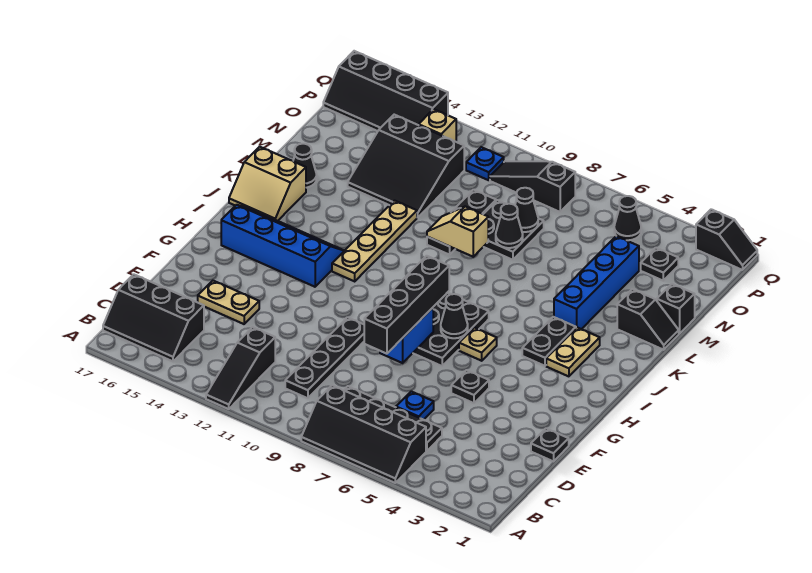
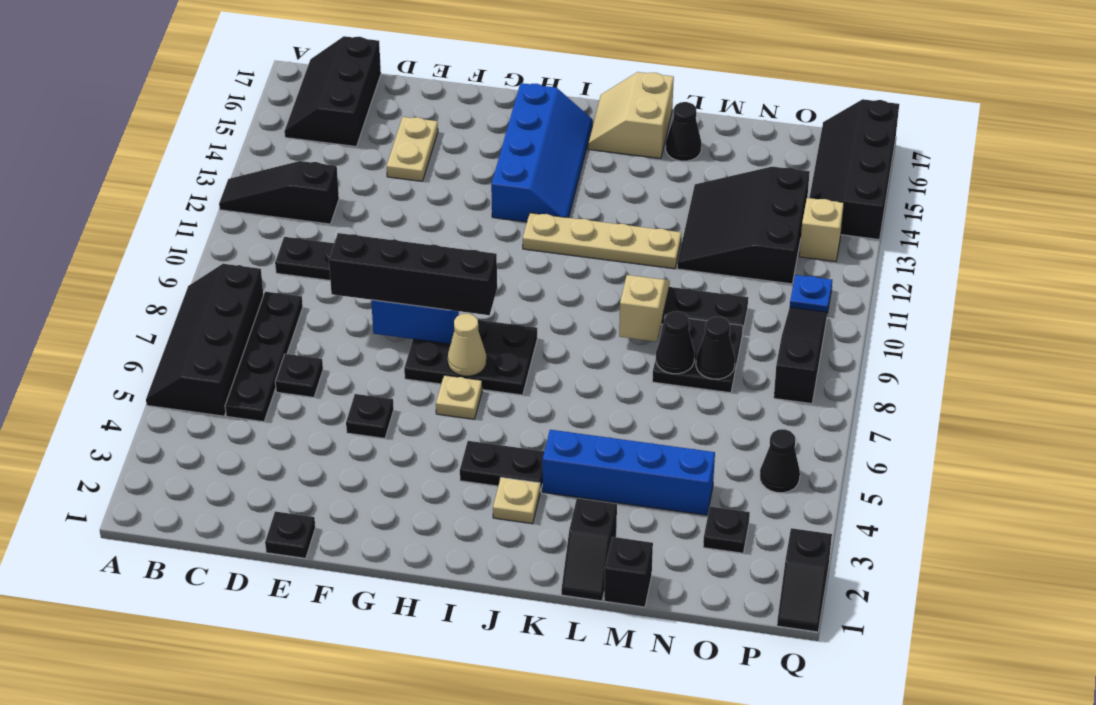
blue plate D6 level 1 -> black plate D6 level 1
black cone H7 level 2 -> tan cone H7 level 2
tan plate I3:J3 level 1 -> tan plate J3 level 1

